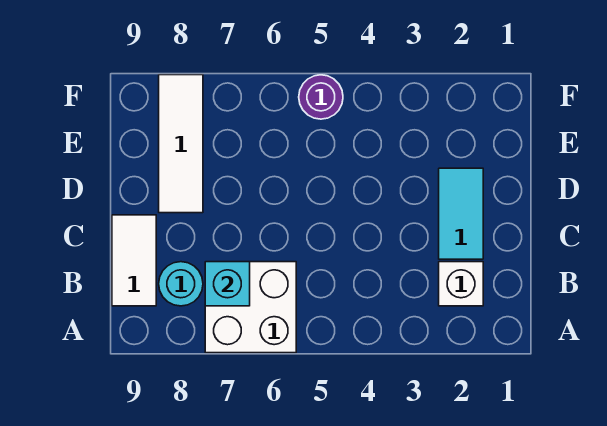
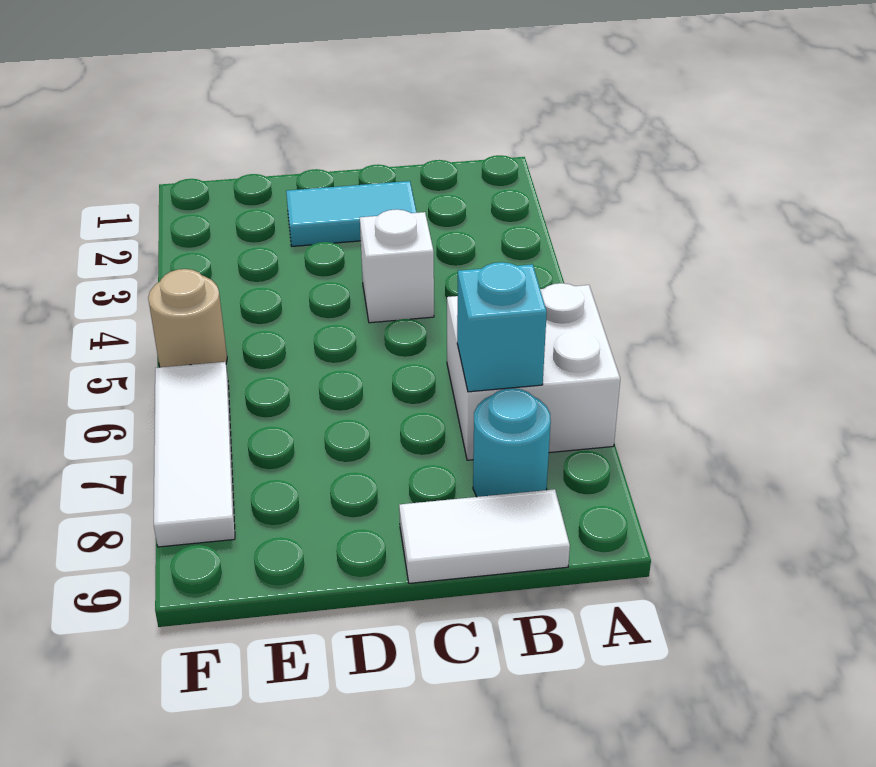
white brick B2 level 1 -> white brick C4 level 1
white tile D8:F8 level 1 -> white tile F6:F8 level 1
purple round brick F5 level 1 -> tan round brick F5 level 1

